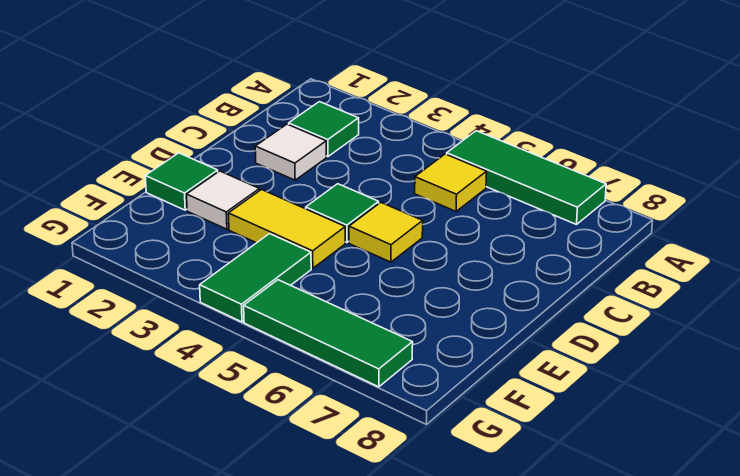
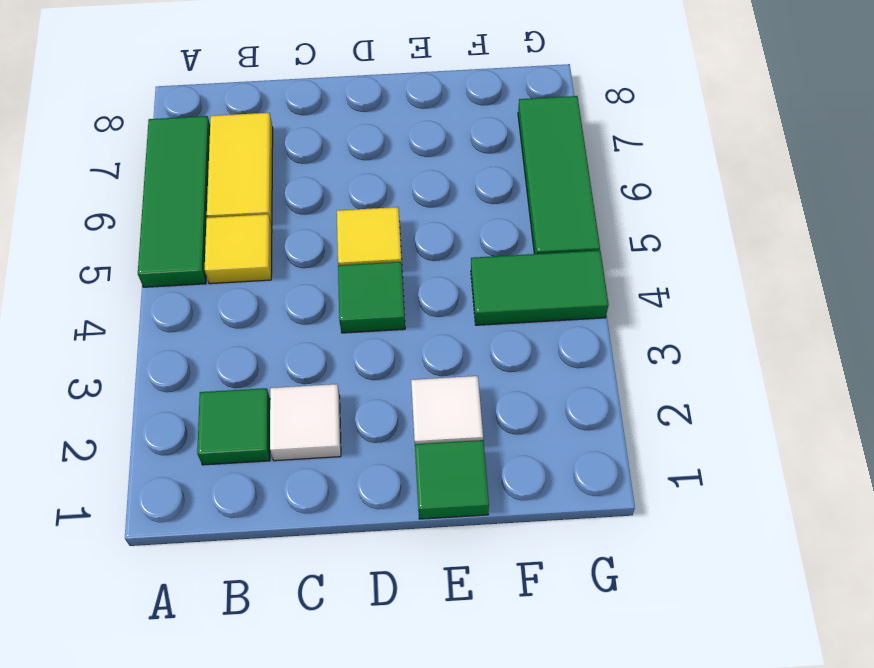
yellow tile E3:E4 level 1 -> yellow tile B6:B7 level 1

